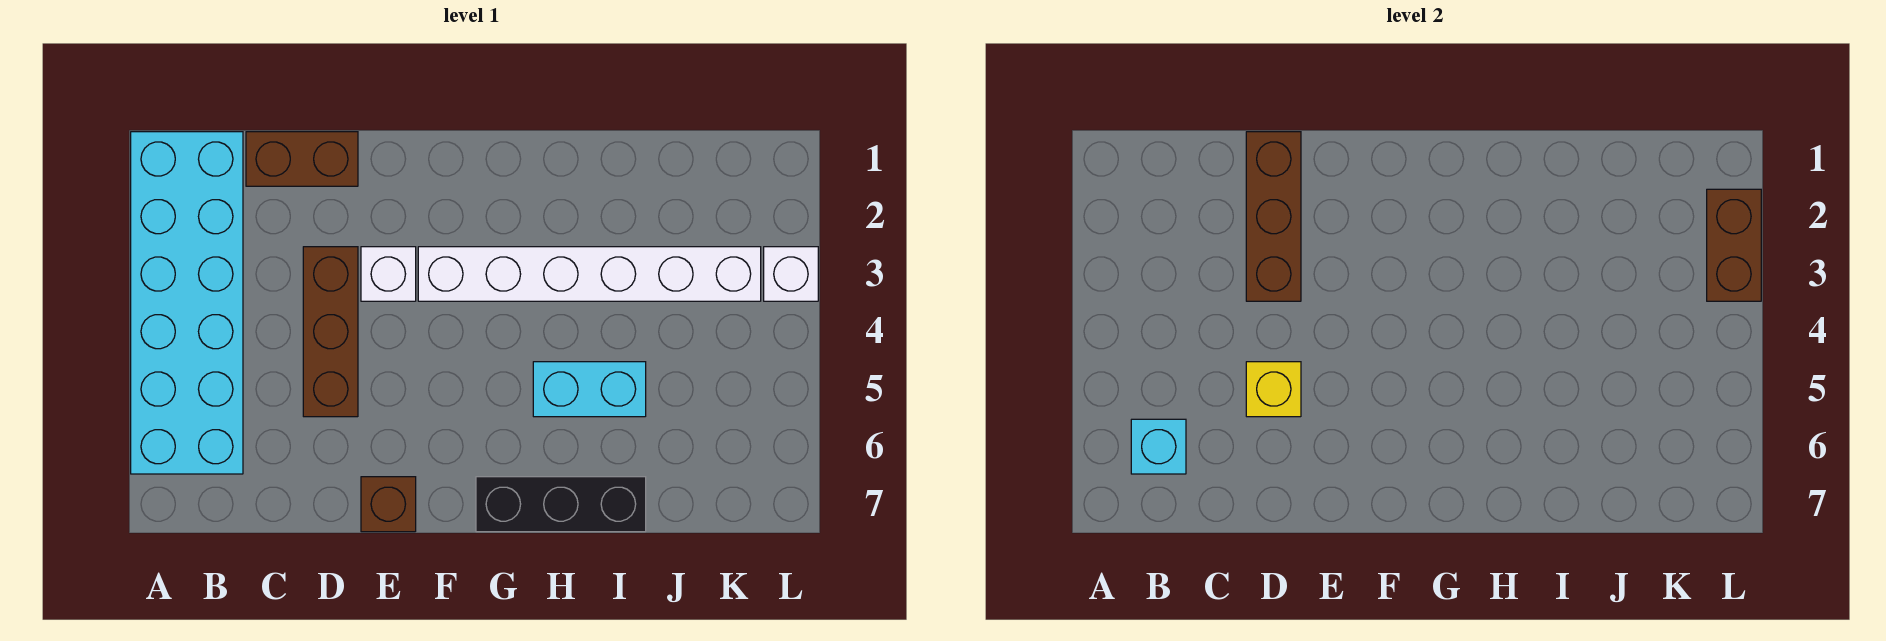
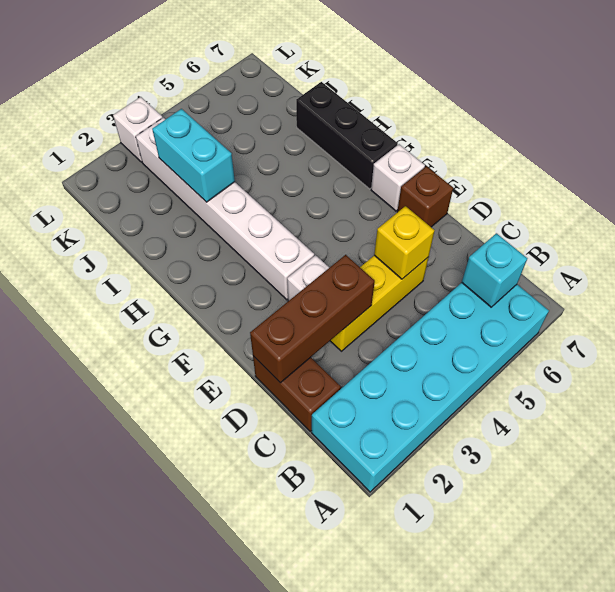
brown brick D3:D5 level 1 -> yellow brick D3:D5 level 1
none -> white brick F7 level 1
cyan brick H5:I5 level 1 -> cyan brick I3:J3 level 2
brown brick L2:L3 level 2 -> none

